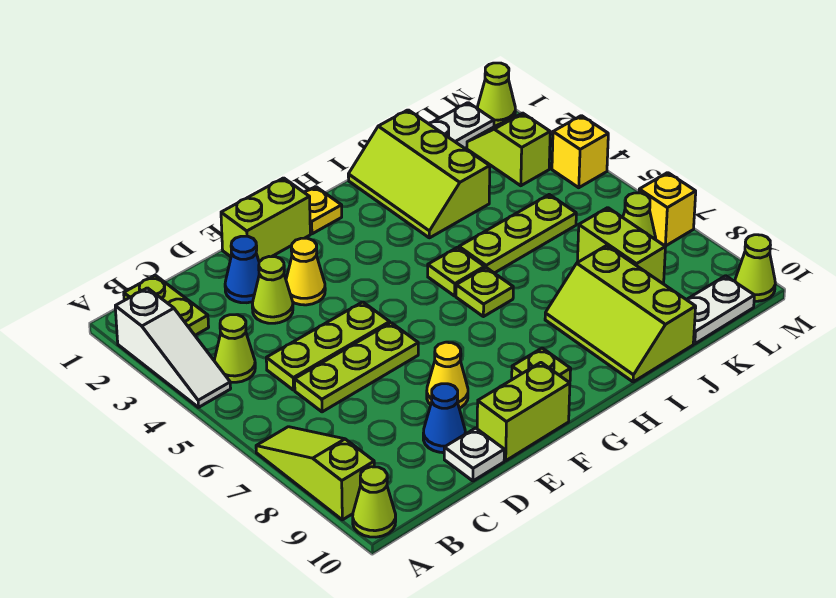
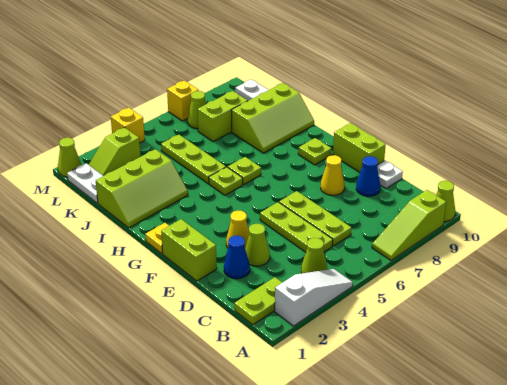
lime cone M10 level 1 -> none

